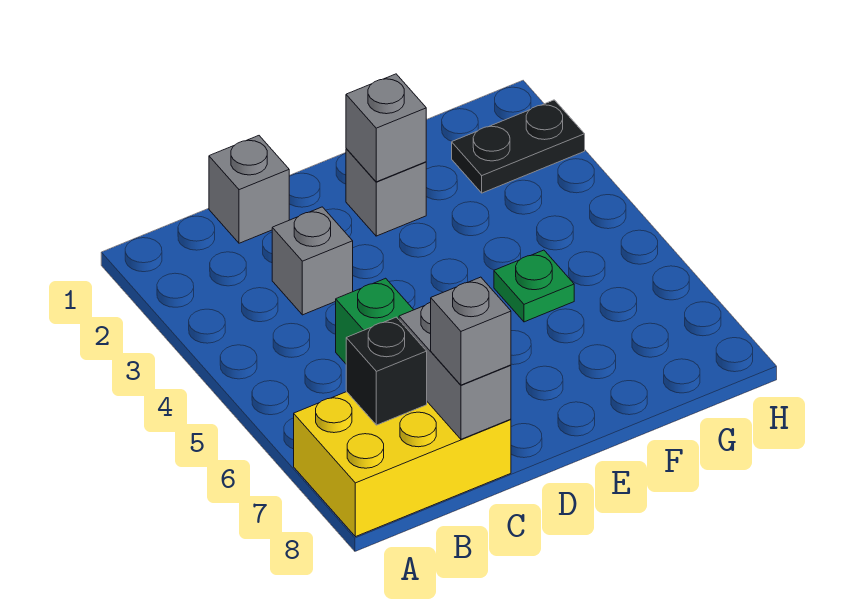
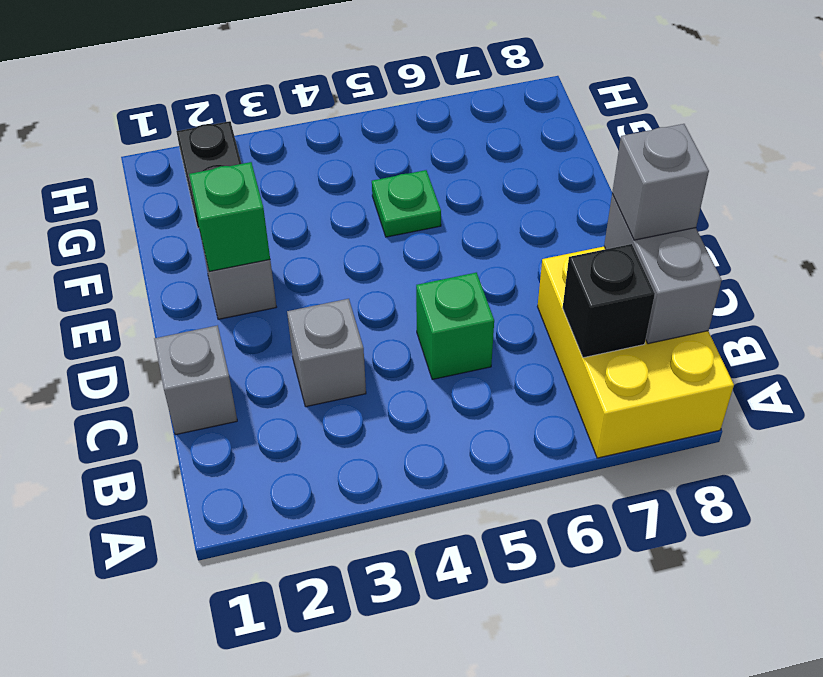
grey brick C7:C8 level 2 -> grey brick B8:C8 level 2
grey brick E2 level 2 -> green brick E2 level 2

